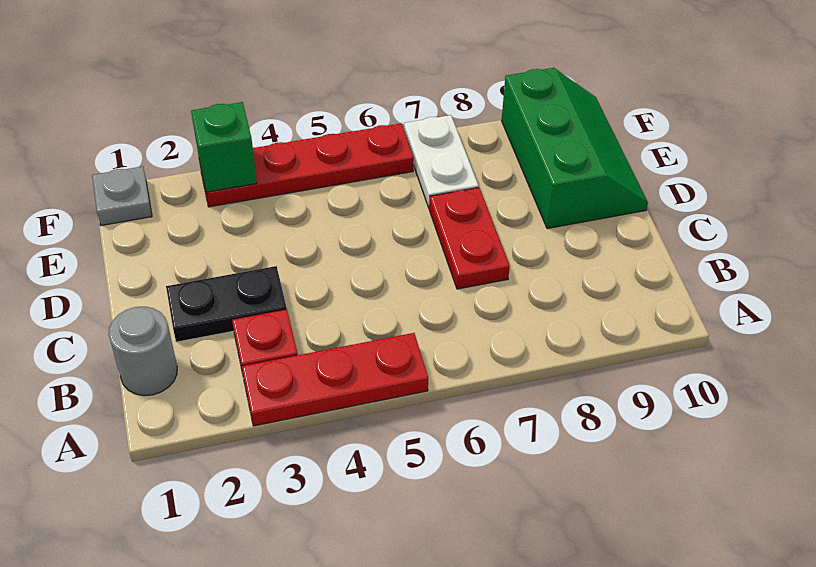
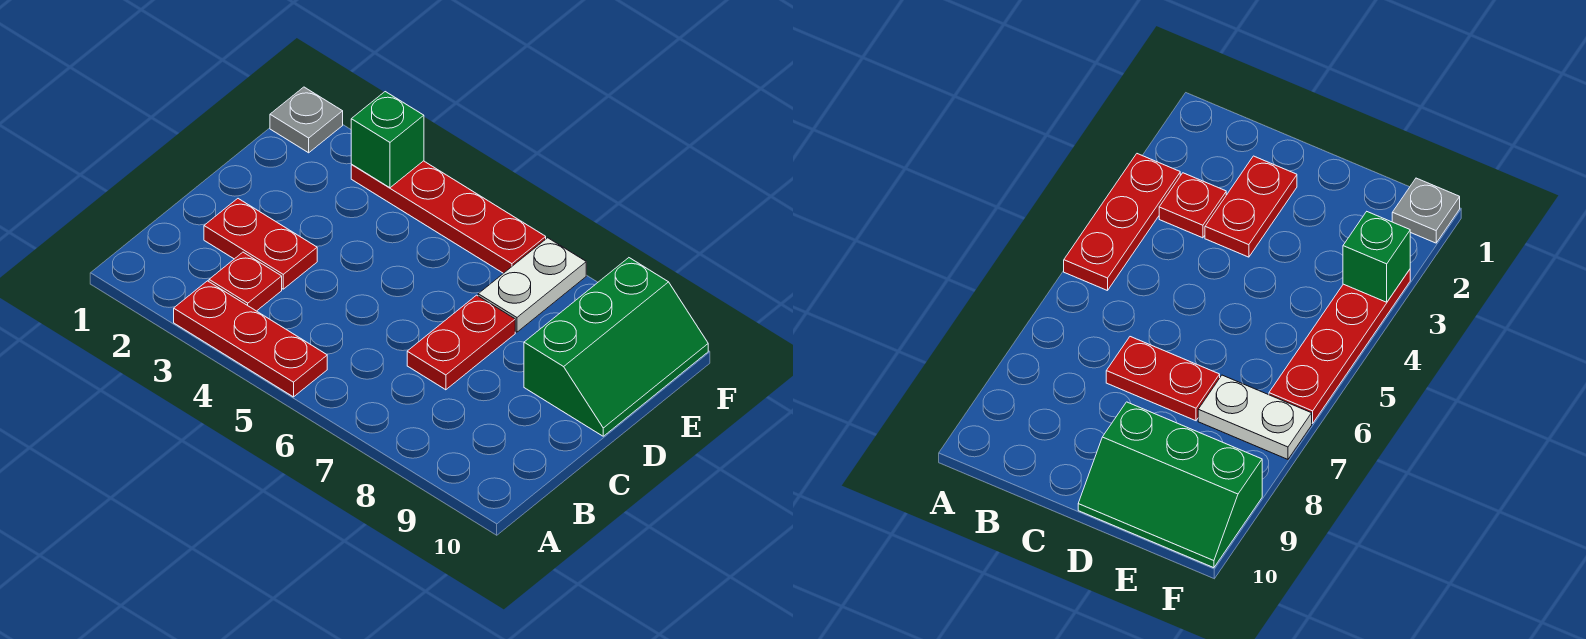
grey round brick B1 level 1 -> none
black plate C2:C3 level 1 -> red plate C2:C3 level 1

